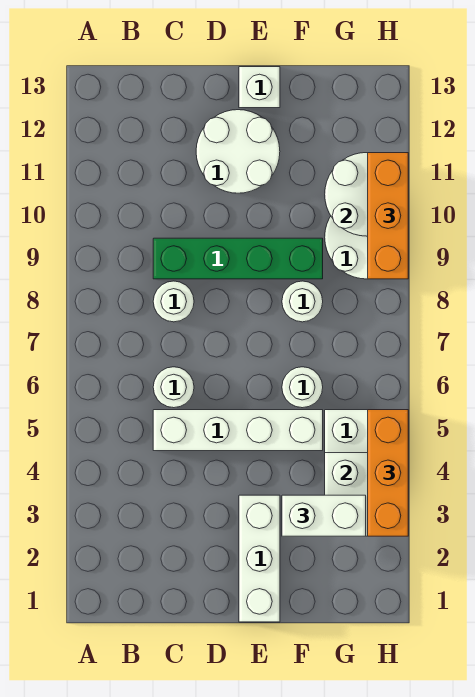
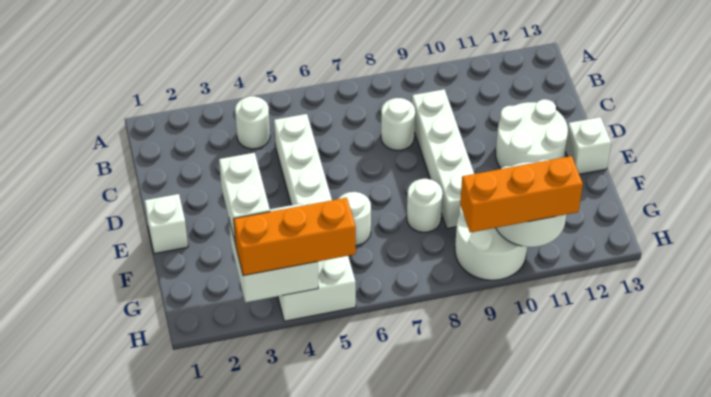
white round brick C6 level 1 -> white round brick B4 level 1
green brick C9:F9 level 1 -> white brick C9:F9 level 1
white brick E1:E3 level 1 -> white brick E1 level 1

